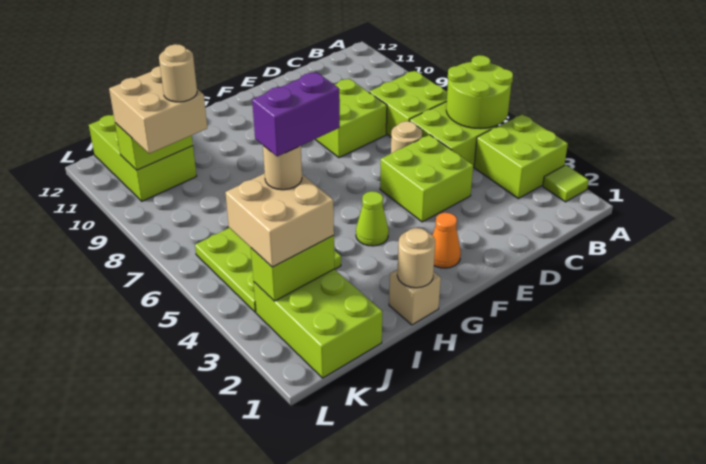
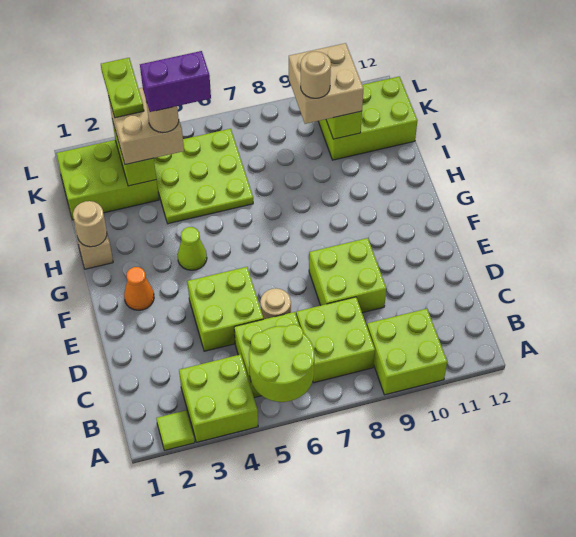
none -> lime brick A9:B10 level 1
purple brick I4:J4 level 5 -> purple brick J4:J5 level 5
none -> lime plate K3:L3 level 4

